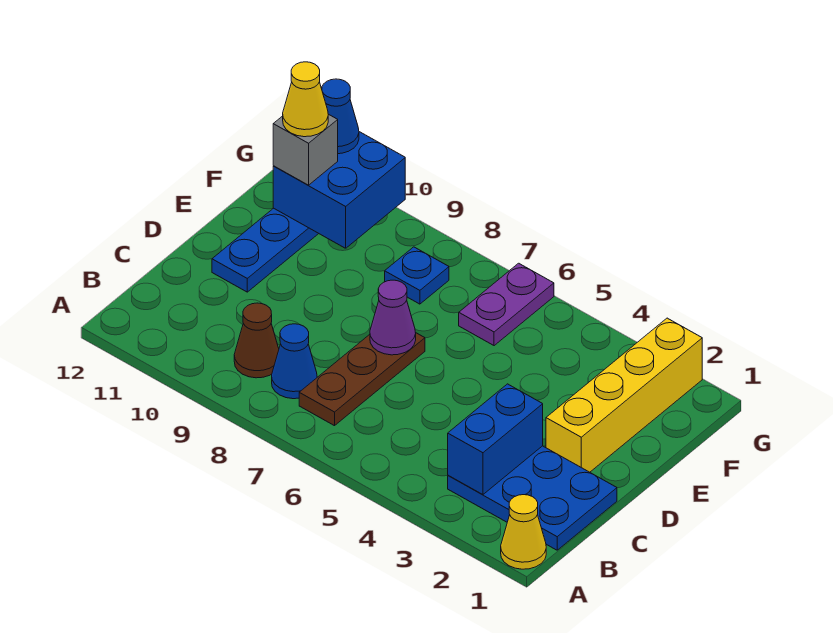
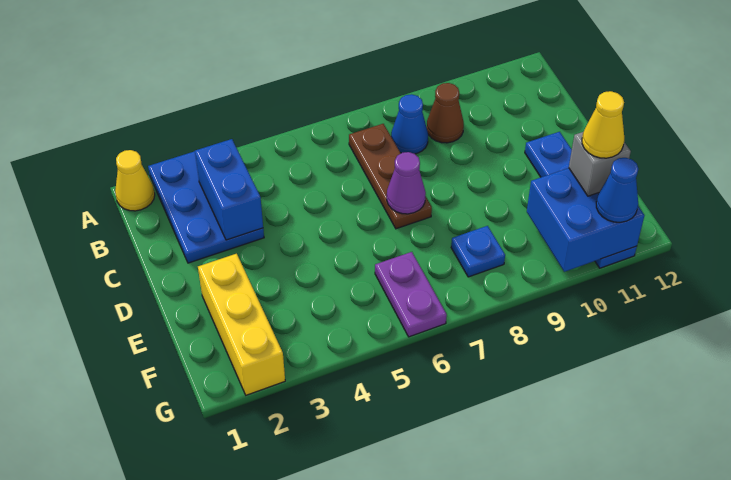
blue plate B1:C3 level 1 -> blue plate A2:C3 level 1
yellow brick D2:G2 level 1 -> yellow brick E2:G2 level 1

